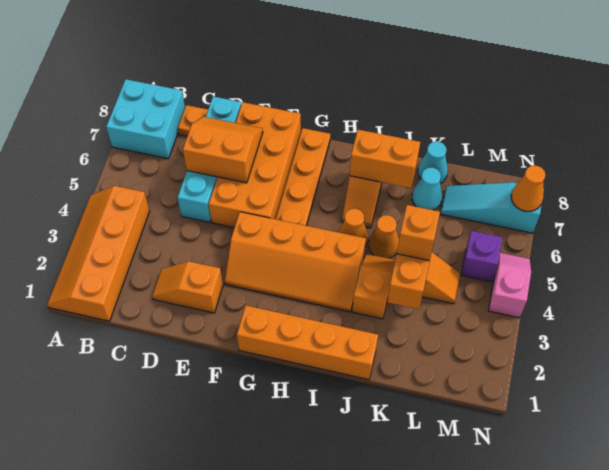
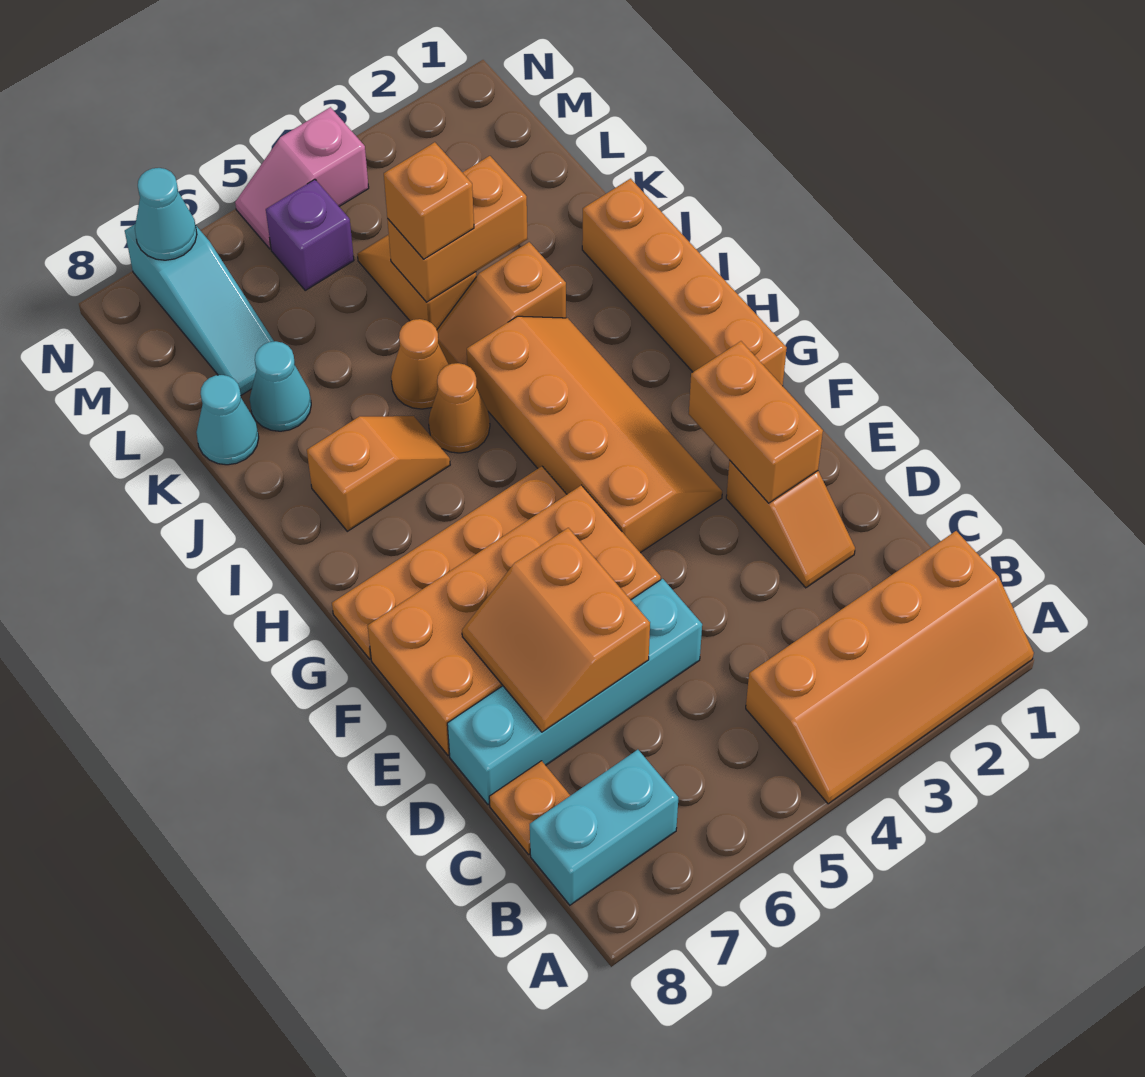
cyan brick A7:B8 level 1 -> cyan brick B7:B8 level 1
orange brick I7:J7 level 2 -> orange brick E2:F2 level 2
orange cone N7 level 2 -> cyan cone N7 level 2

